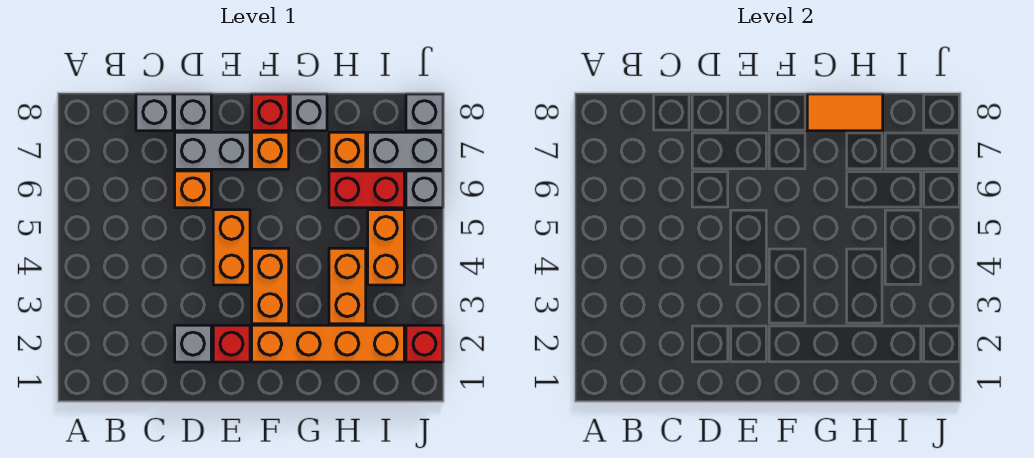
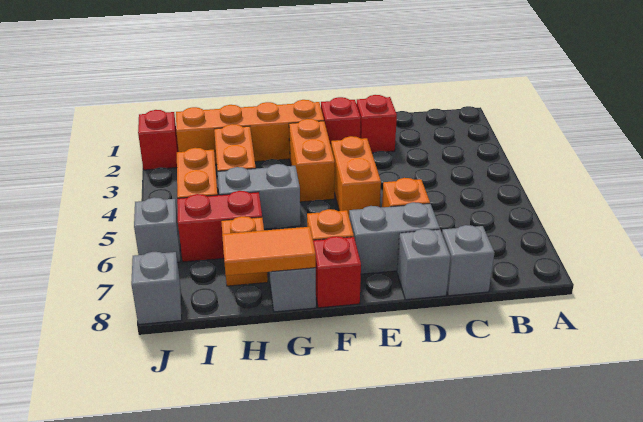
grey brick D2 level 1 -> red brick D2 level 1
grey brick I7:J7 level 1 -> grey brick G5:H5 level 1

